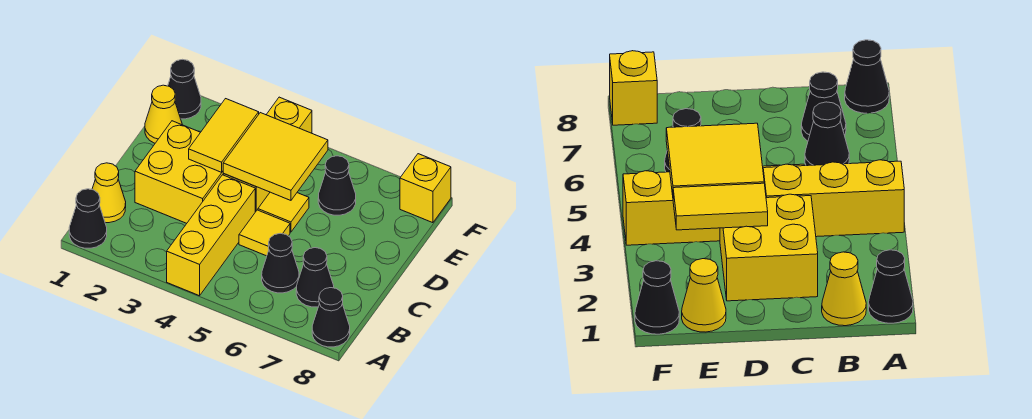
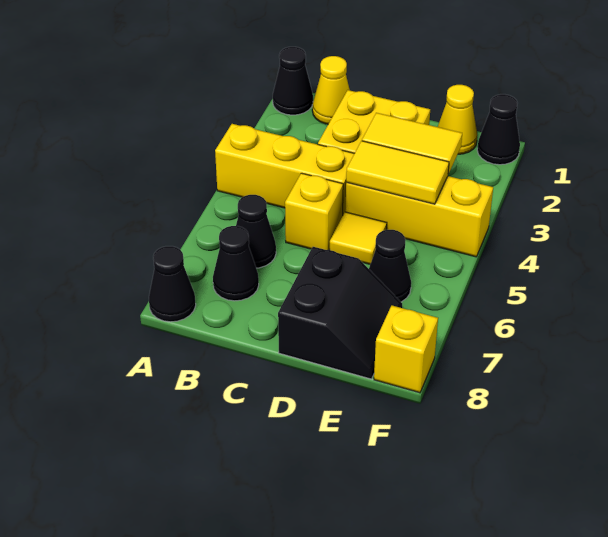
yellow tile C5 level 1 -> yellow brick C5 level 1
yellow tile D4:E5 level 2 -> yellow tile D4:E4 level 2
none -> black slope D7:E8 level 1 top D

